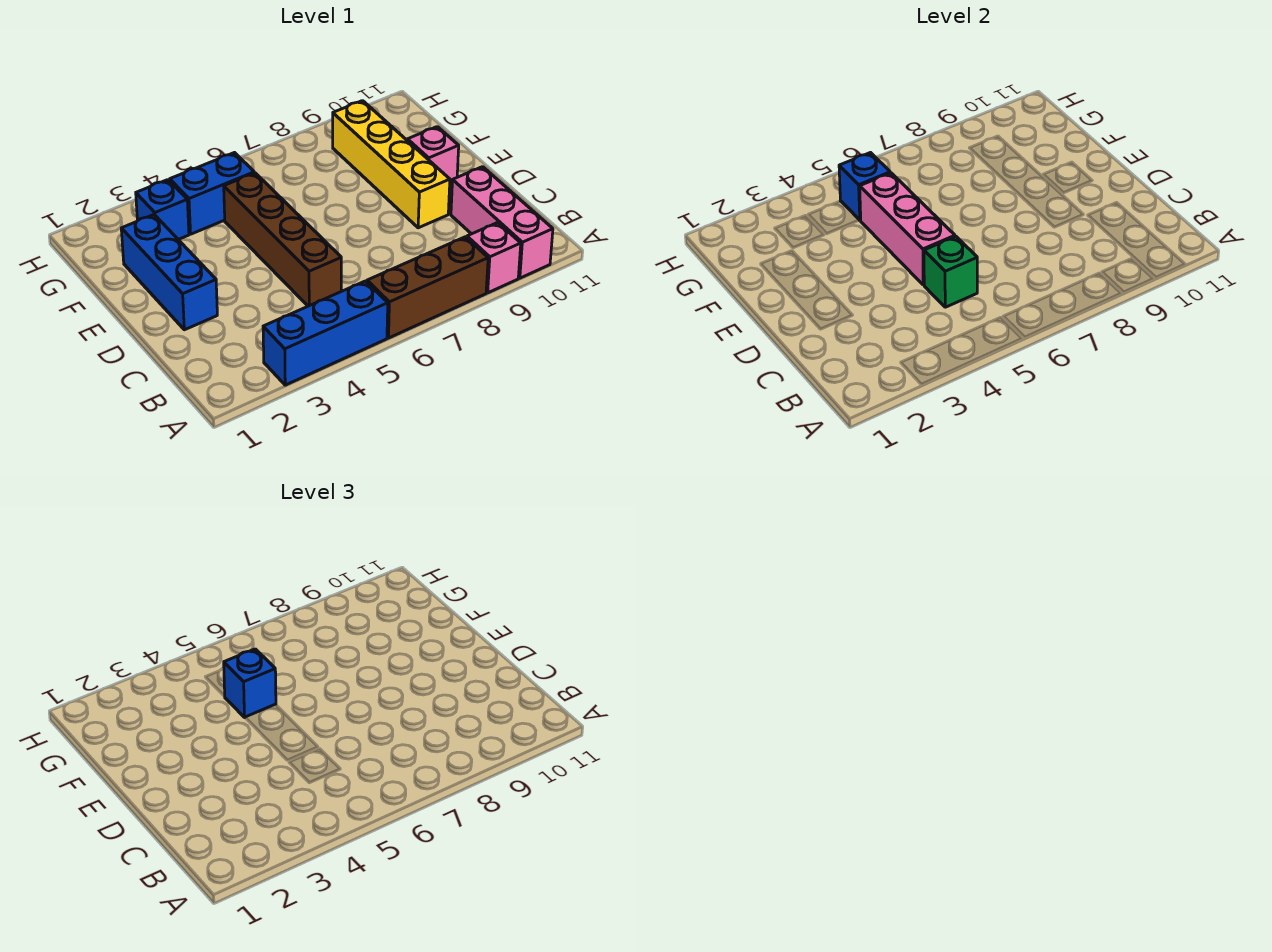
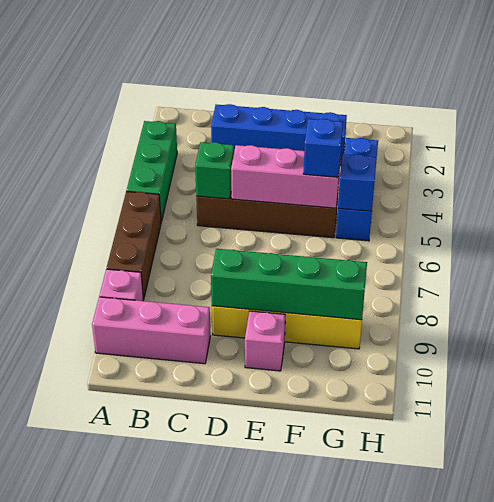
blue brick A3:A5 level 1 -> green brick A3:A5 level 1
blue brick D2:F2 level 1 -> blue brick C2:F2 level 1
none -> green brick D9:G9 level 2

